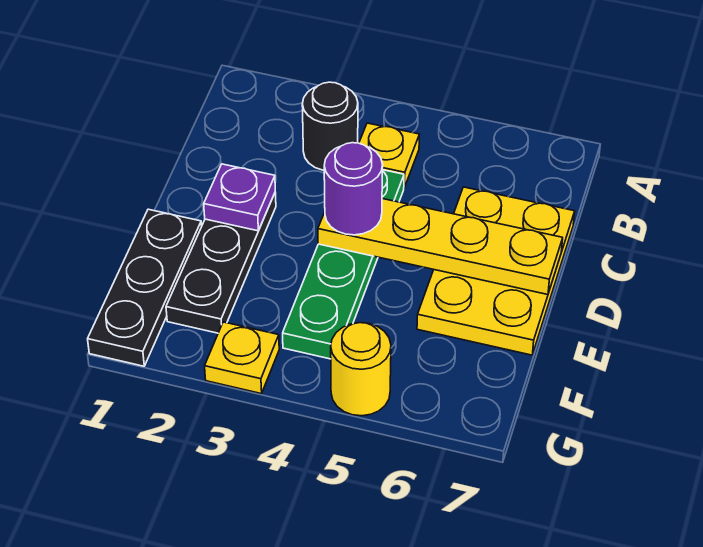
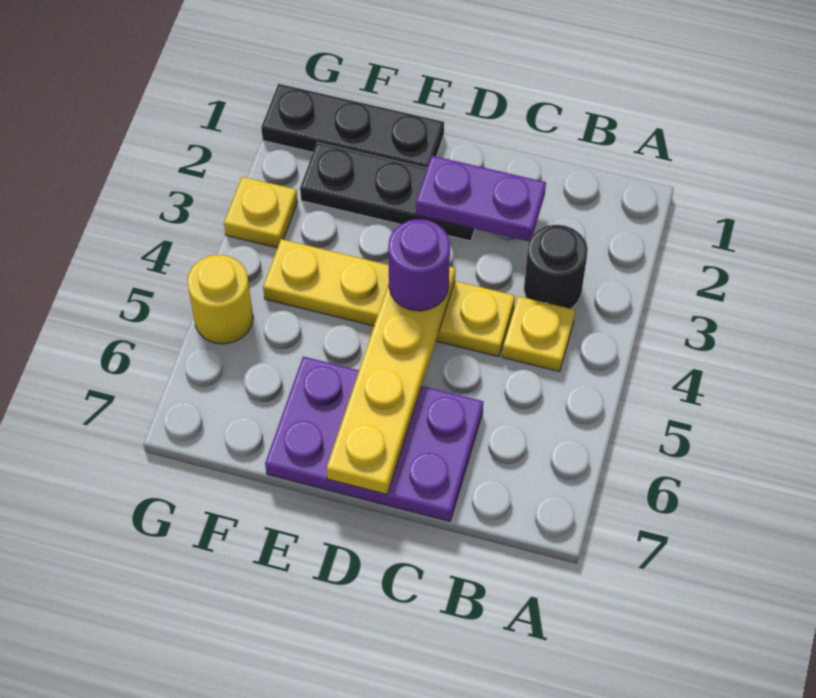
green plate C4:F4 level 1 -> yellow plate C4:F4 level 1
yellow plate C6:E7 level 1 -> purple plate C6:E7 level 1
purple plate D2 level 2 -> purple plate C2:D2 level 2

